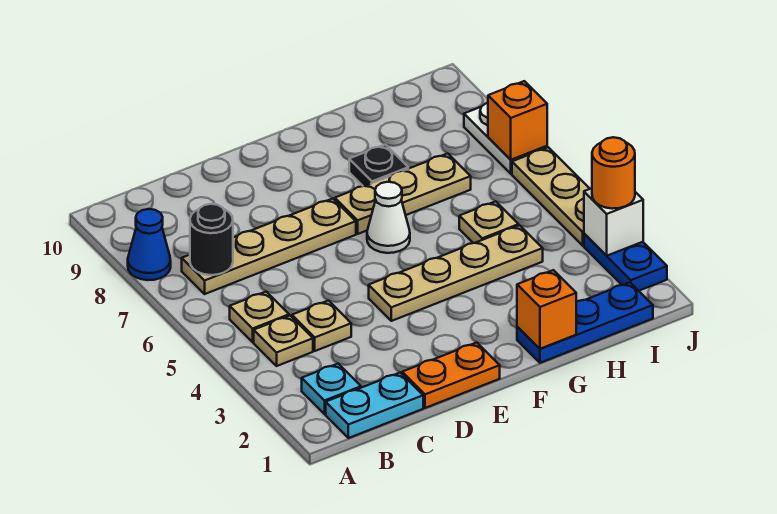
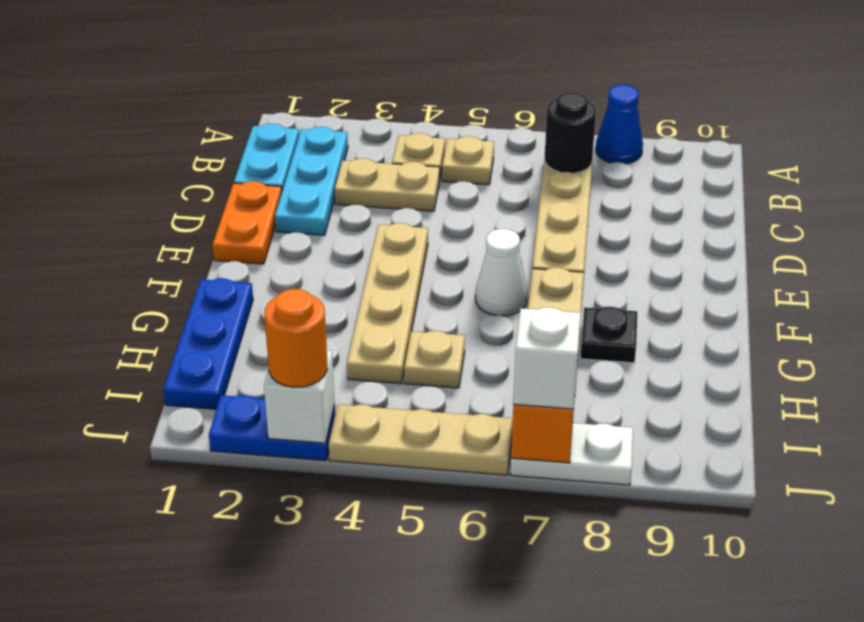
cyan plate B2 level 1 -> cyan plate B2:D2 level 1
tan plate C4 level 1 -> tan plate C3:C4 level 1
orange brick G1 level 2 -> none
none -> white brick J7 level 3

